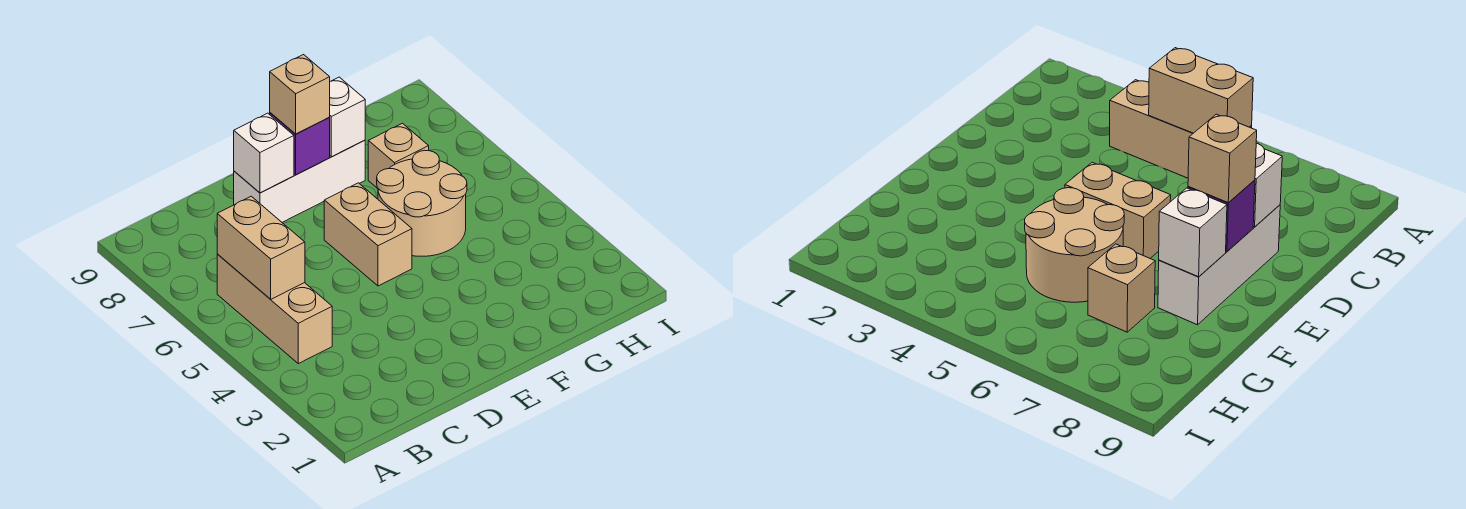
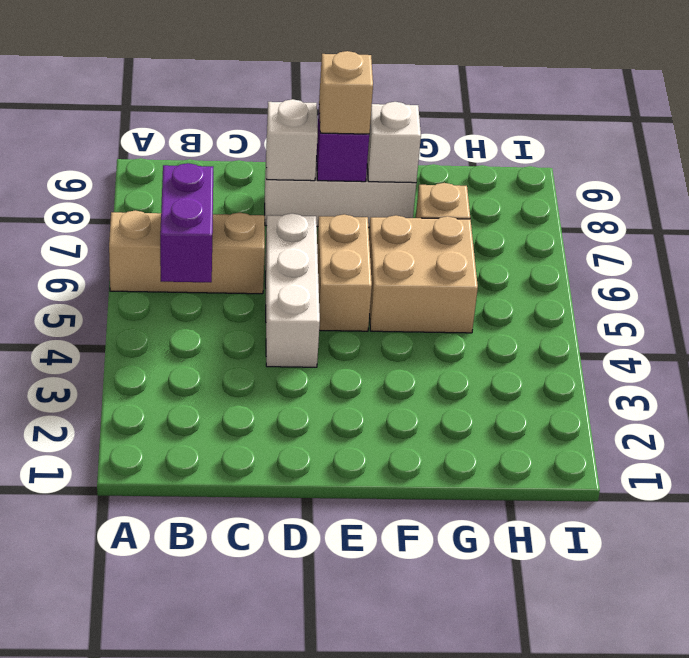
tan brick B4:B6 level 1 -> tan brick A6:C6 level 1
tan brick B5:B6 level 2 -> purple brick B5:B6 level 2
none -> white brick D4:D6 level 1
tan round brick F5:G6 level 1 -> tan brick F5:G6 level 1

